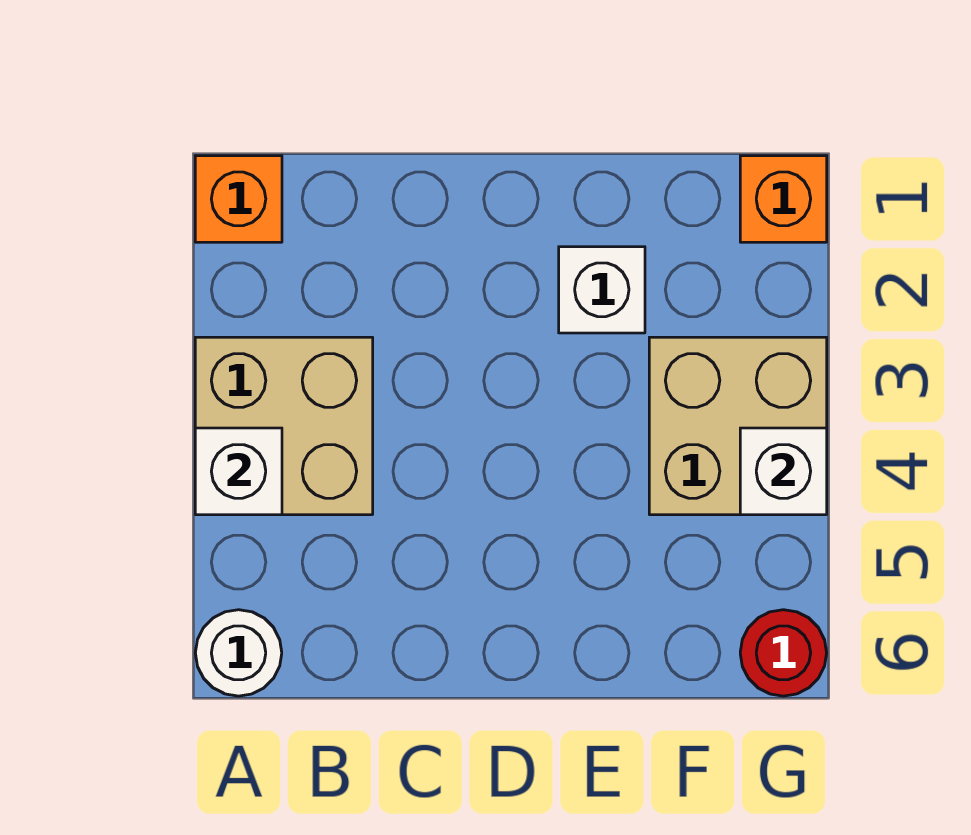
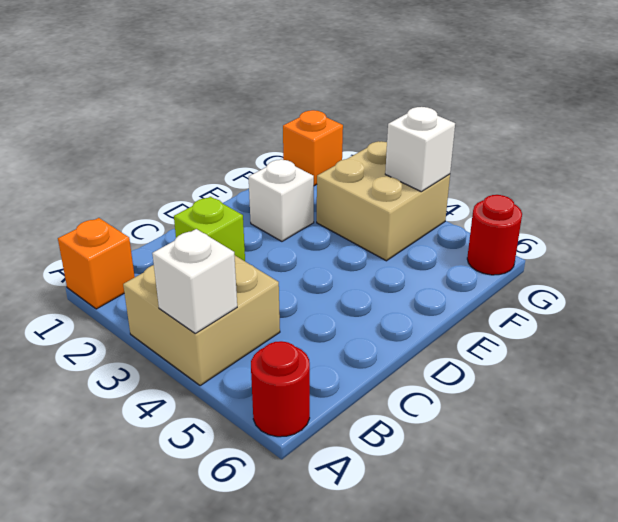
white round brick A6 level 1 -> red round brick A6 level 1
none -> lime brick C2 level 1

